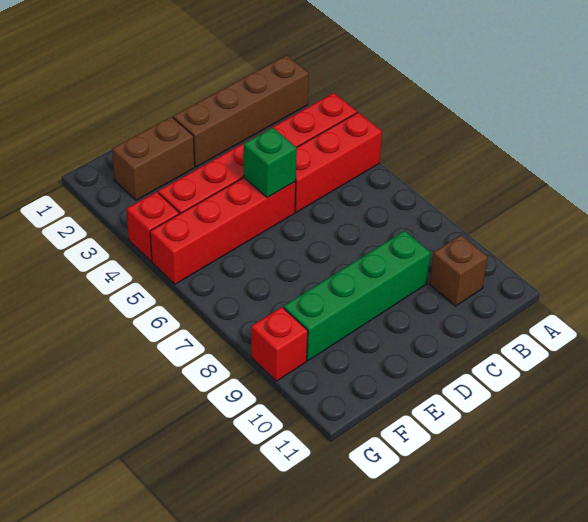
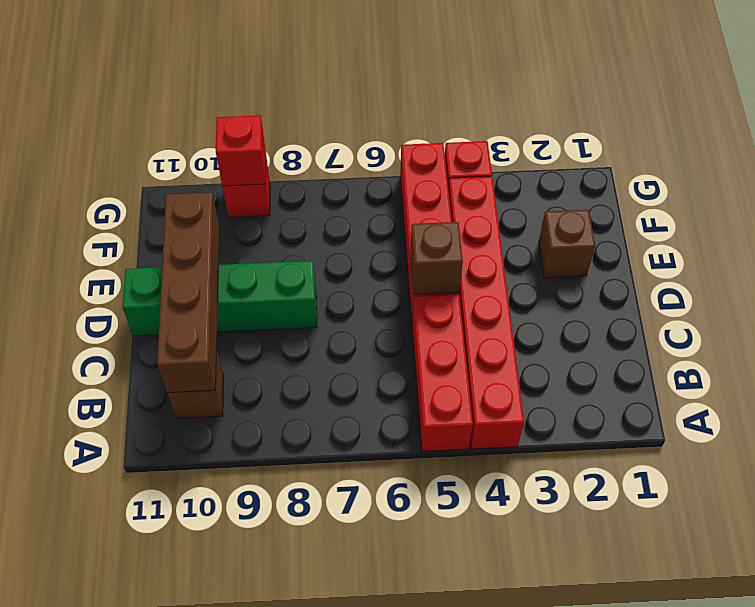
brown brick A2:D2 level 1 -> brown brick B10:E10 level 2
green brick C9:F9 level 1 -> green brick D8:D11 level 1
green brick D5 level 2 -> brown brick D5 level 2
brown brick E2:F2 level 1 -> brown brick E2 level 1
none -> red brick G9 level 2

